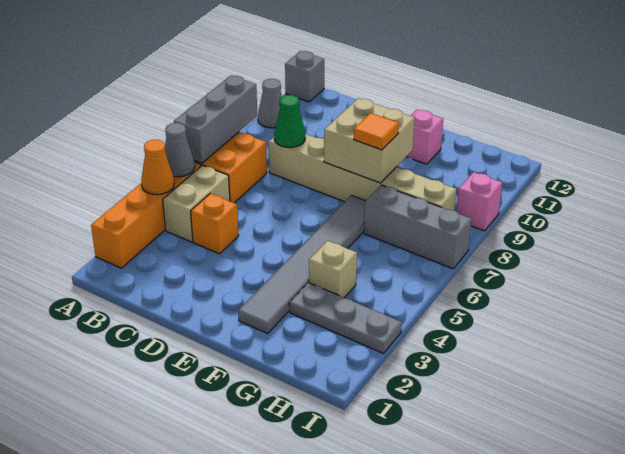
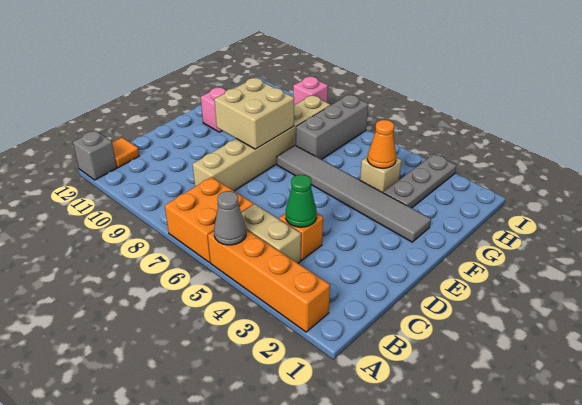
orange cone A4 level 2 -> orange cone G4 level 2
grey brick A6:A8 level 2 -> none
grey cone A10 level 1 -> none
green cone C8 level 2 -> green cone C4 level 2
orange tile F8 level 3 -> orange tile B12 level 1

